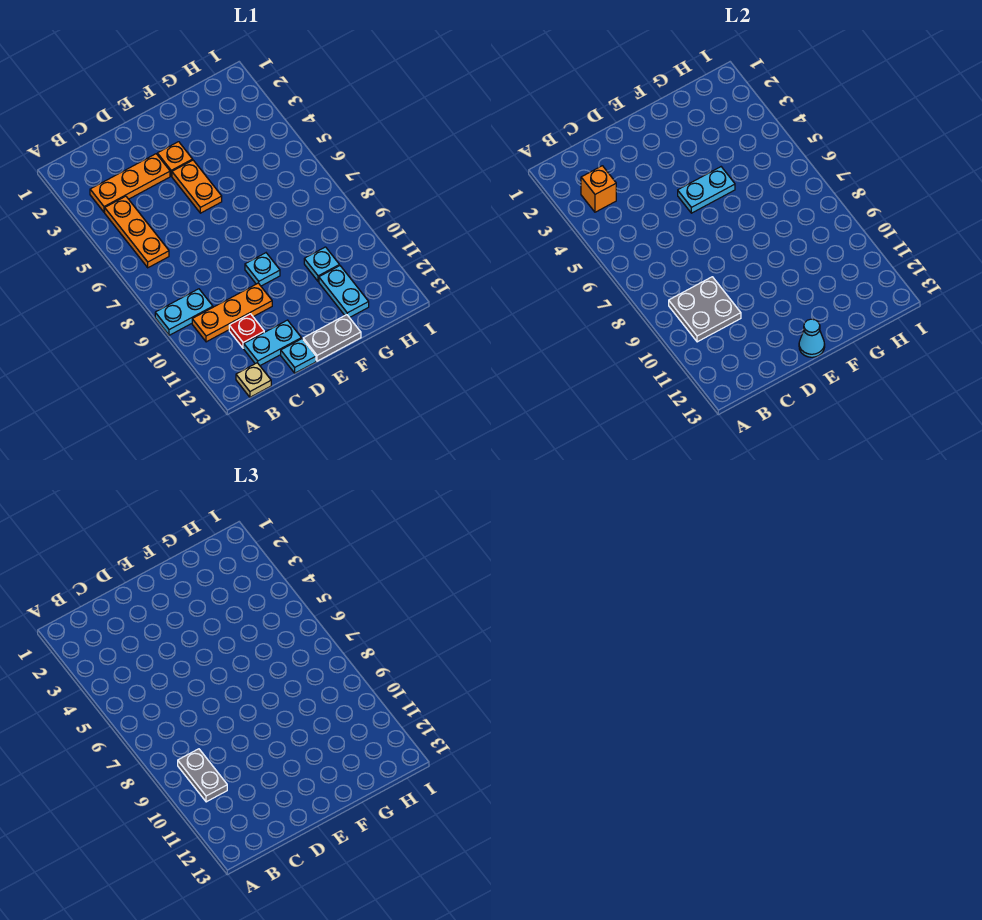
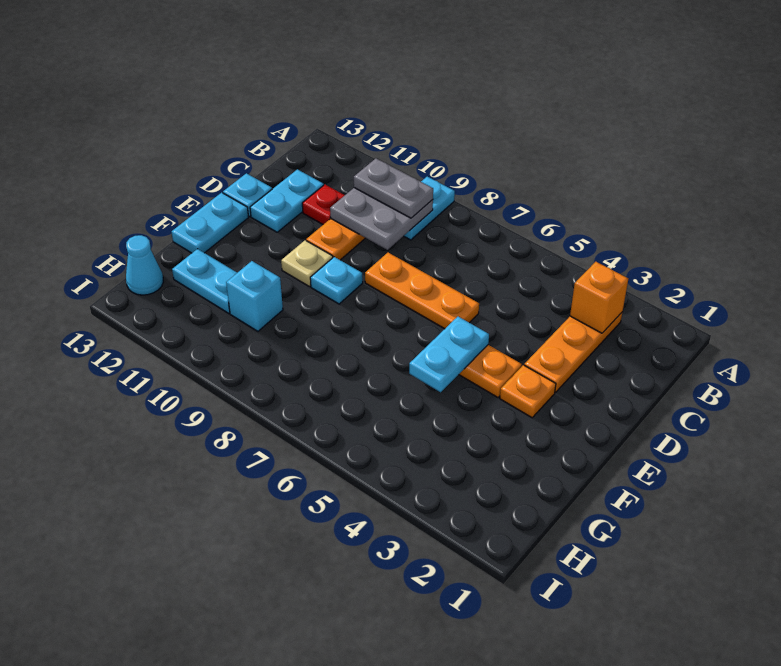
orange plate B4:B6 level 1 -> orange plate D6:D8 level 1
tan plate B13 level 1 -> tan plate E10 level 1
grey plate E13:F13 level 1 -> cyan plate E13:F13 level 1
cyan cone E13 level 2 -> cyan cone H13 level 1
cyan plate G10 level 1 -> cyan brick G10 level 1

